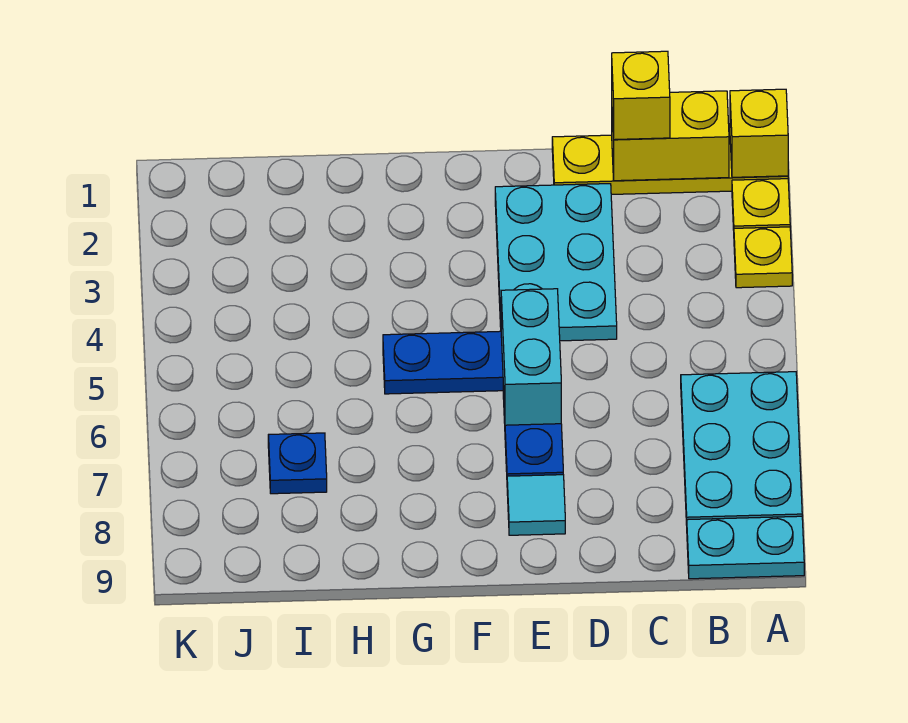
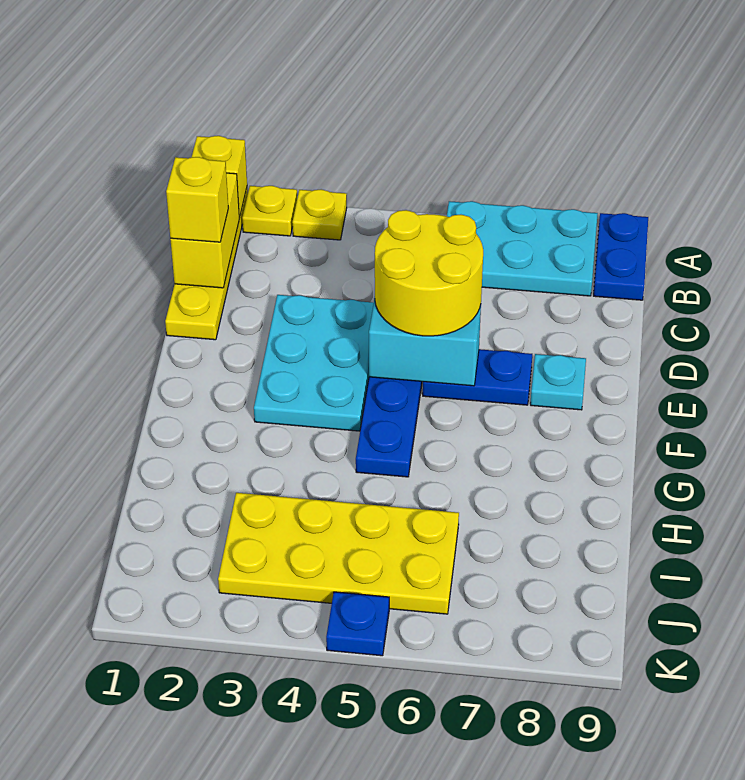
cyan plate A9:B9 level 1 -> blue plate A9:B9 level 1
cyan plate D2:E4 level 1 -> cyan plate D3:F4 level 1
none -> yellow round brick D5:E6 level 3
cyan tile E8 level 1 -> cyan plate E8 level 1
none -> yellow plate I3:J6 level 1
blue plate I7 level 1 -> blue plate K5 level 1

